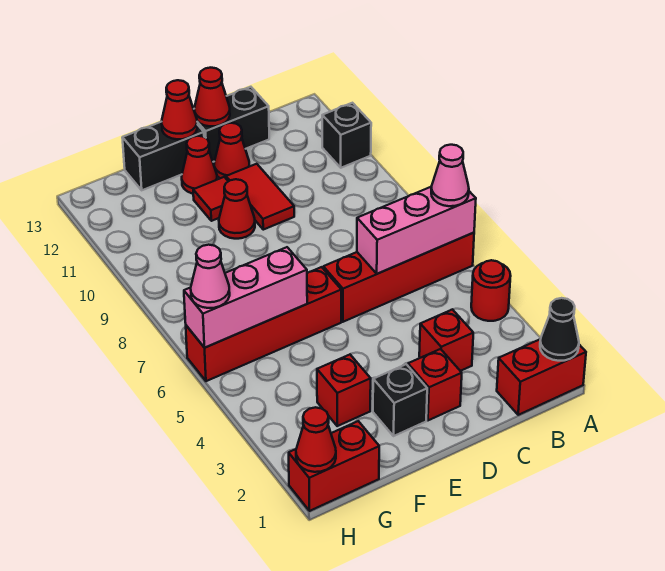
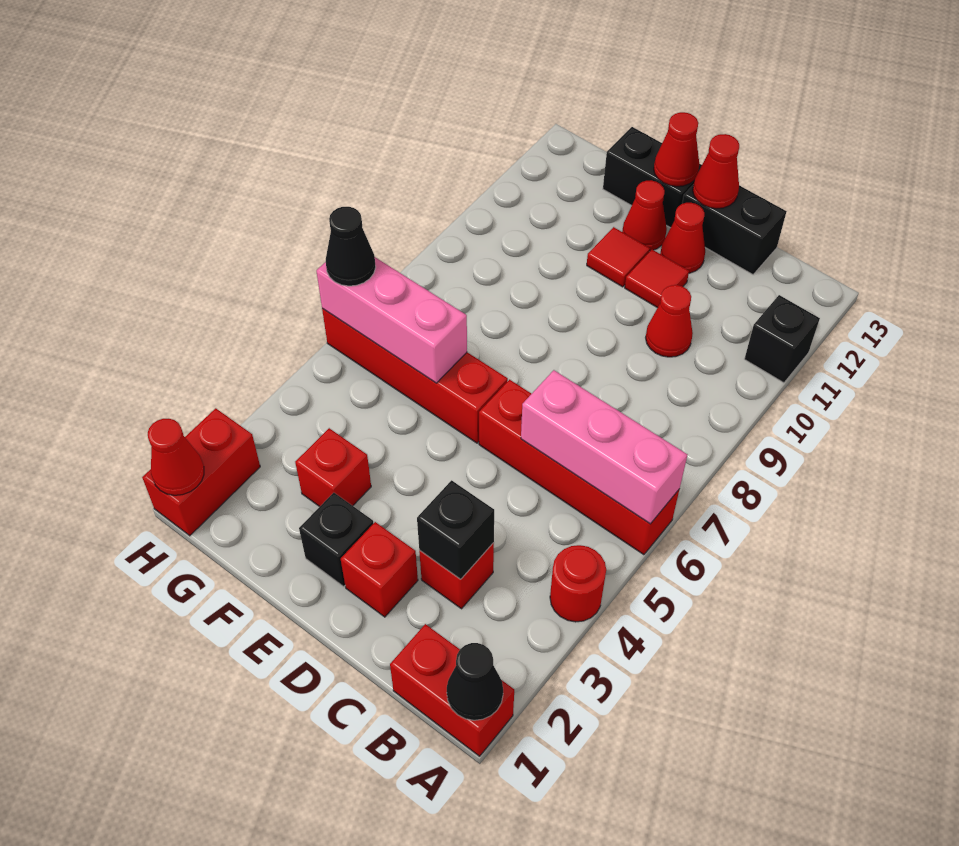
pink cone A6 level 3 -> none
none -> black brick C3 level 2
red tile D10:D11 level 1 -> red tile D11 level 1
red cone E10 level 1 -> red cone C10 level 1
red brick G1:H1 level 1 -> red brick H1:H2 level 1
pink cone H6 level 3 -> black cone H6 level 3

